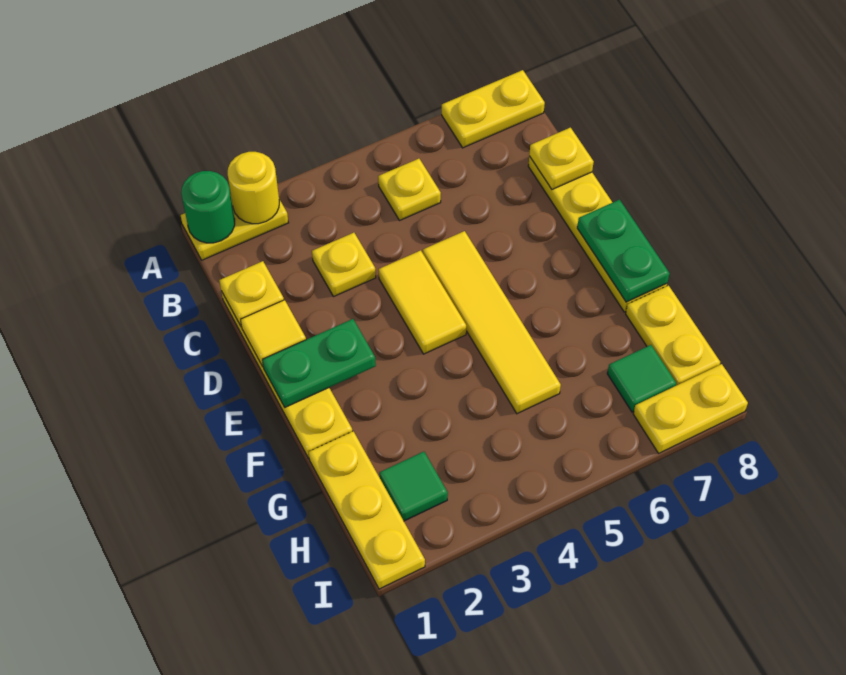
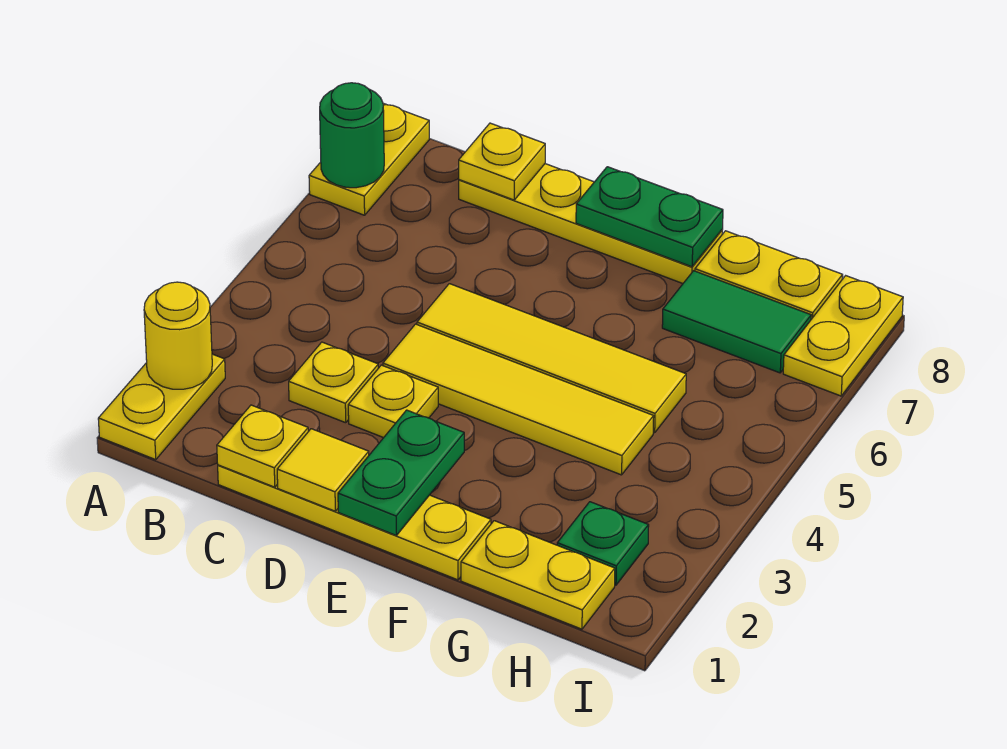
green round brick A1 level 2 -> green round brick A7 level 2
yellow plate B5 level 1 -> yellow plate D3 level 1
yellow tile D4:E4 level 1 -> yellow tile D4:G4 level 1
yellow plate G1:I1 level 1 -> yellow plate G1:H1 level 1
green tile H2 level 1 -> green plate H2 level 1
green tile H7 level 1 -> green tile G7:H7 level 1

